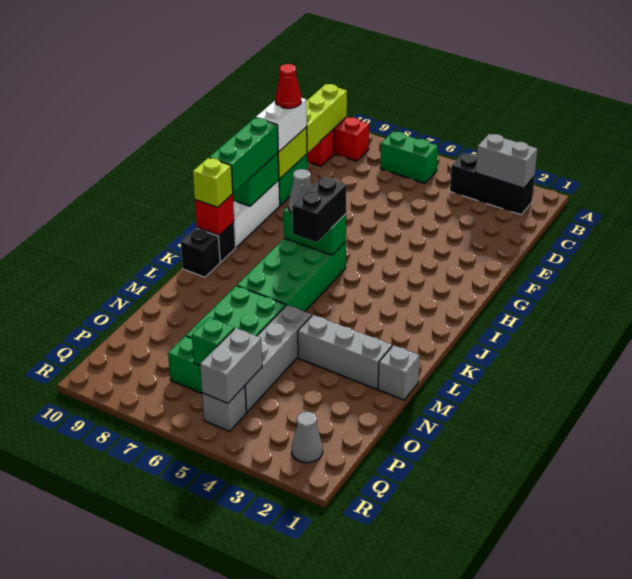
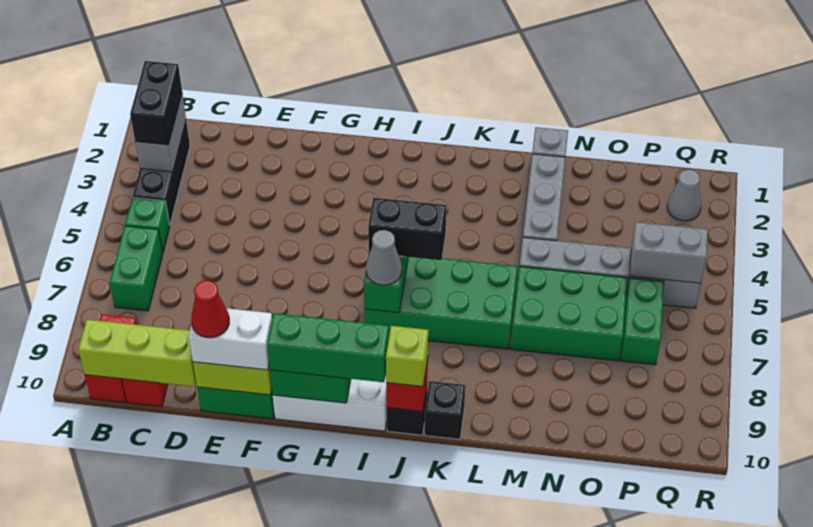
none -> black brick B2:B3 level 3
green brick P6 level 2 -> green brick B5 level 1

